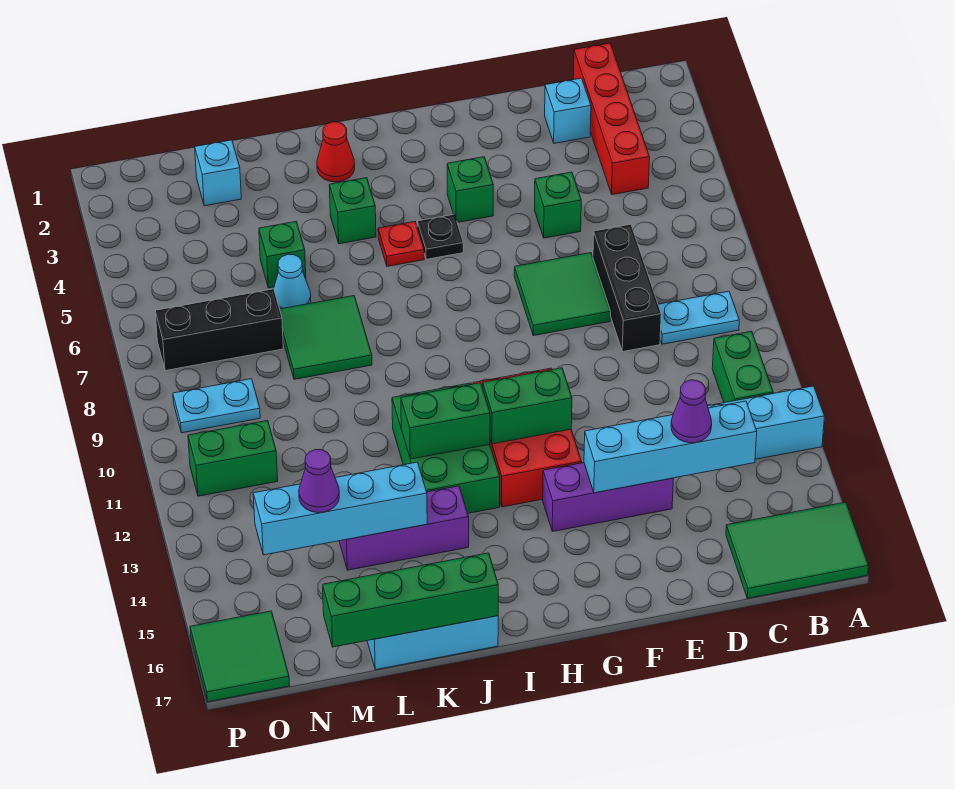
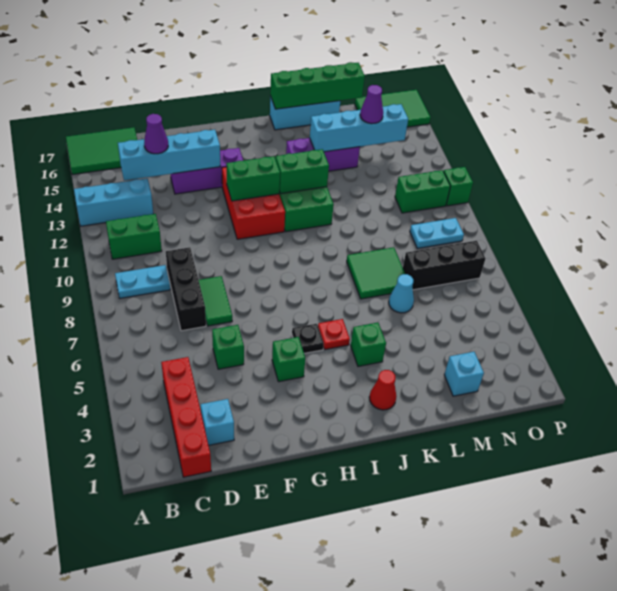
green brick B11:B12 level 1 -> green brick B11:C11 level 1
green tile E7:F8 level 1 -> green tile E7:E8 level 1
green brick L5 level 1 -> green brick P11 level 1
green tile O16:P17 level 1 -> green tile N16:P17 level 1

